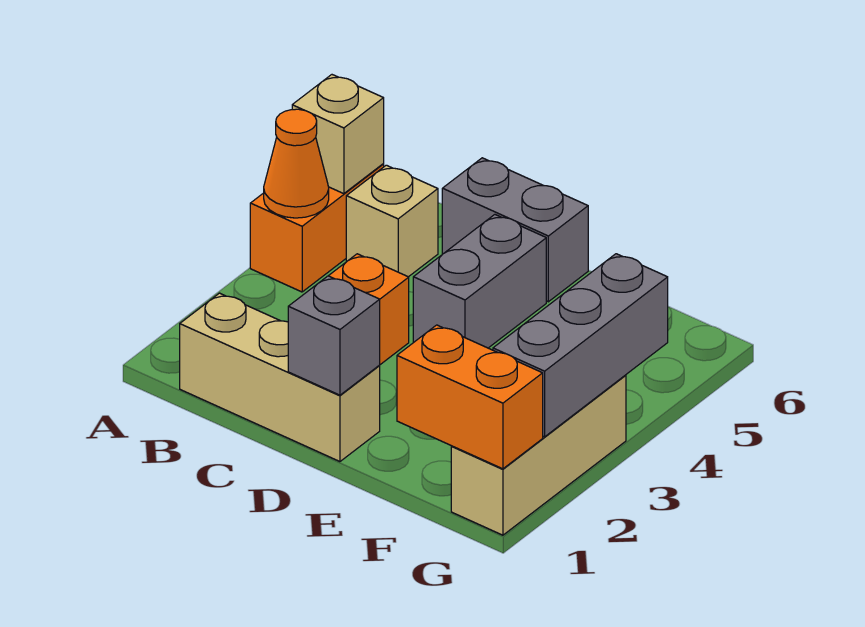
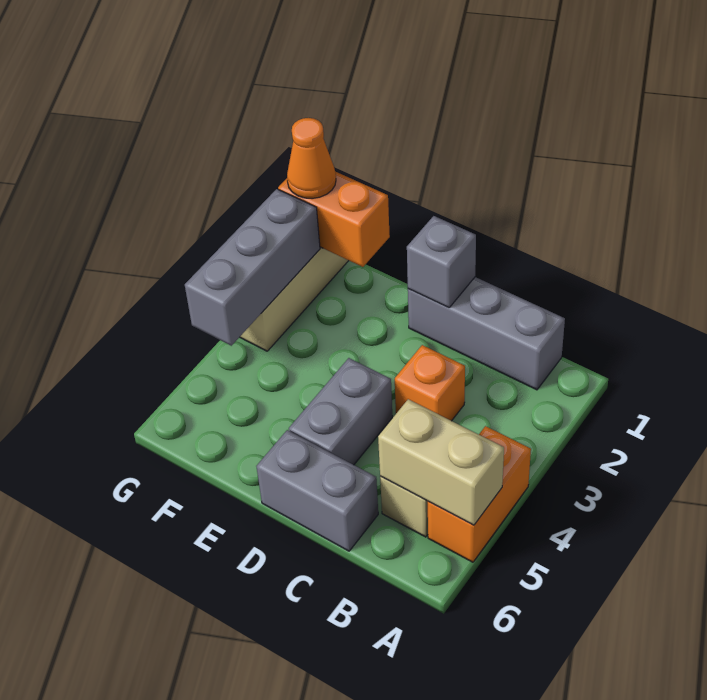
orange cone A4 level 2 -> orange cone G1 level 3
tan brick A5 level 2 -> tan brick A5:B5 level 2
tan brick B1:D1 level 1 -> grey brick B1:D1 level 1

